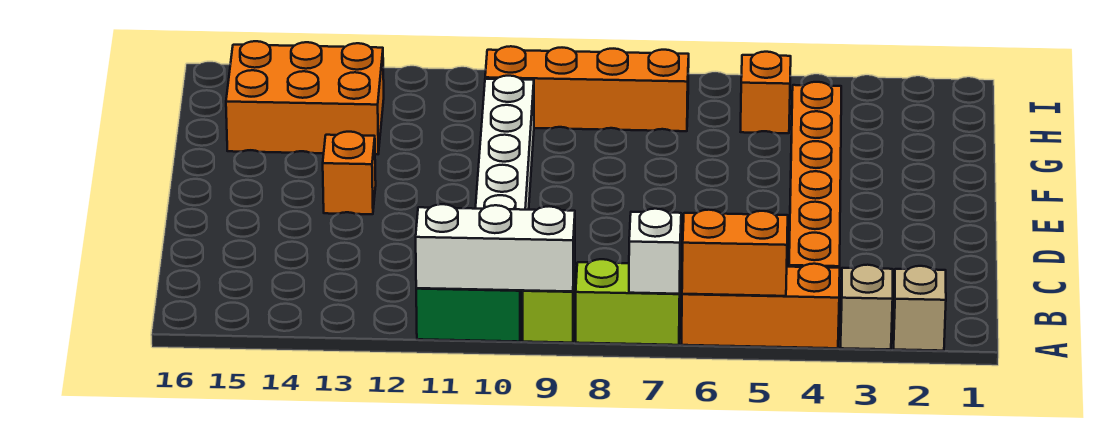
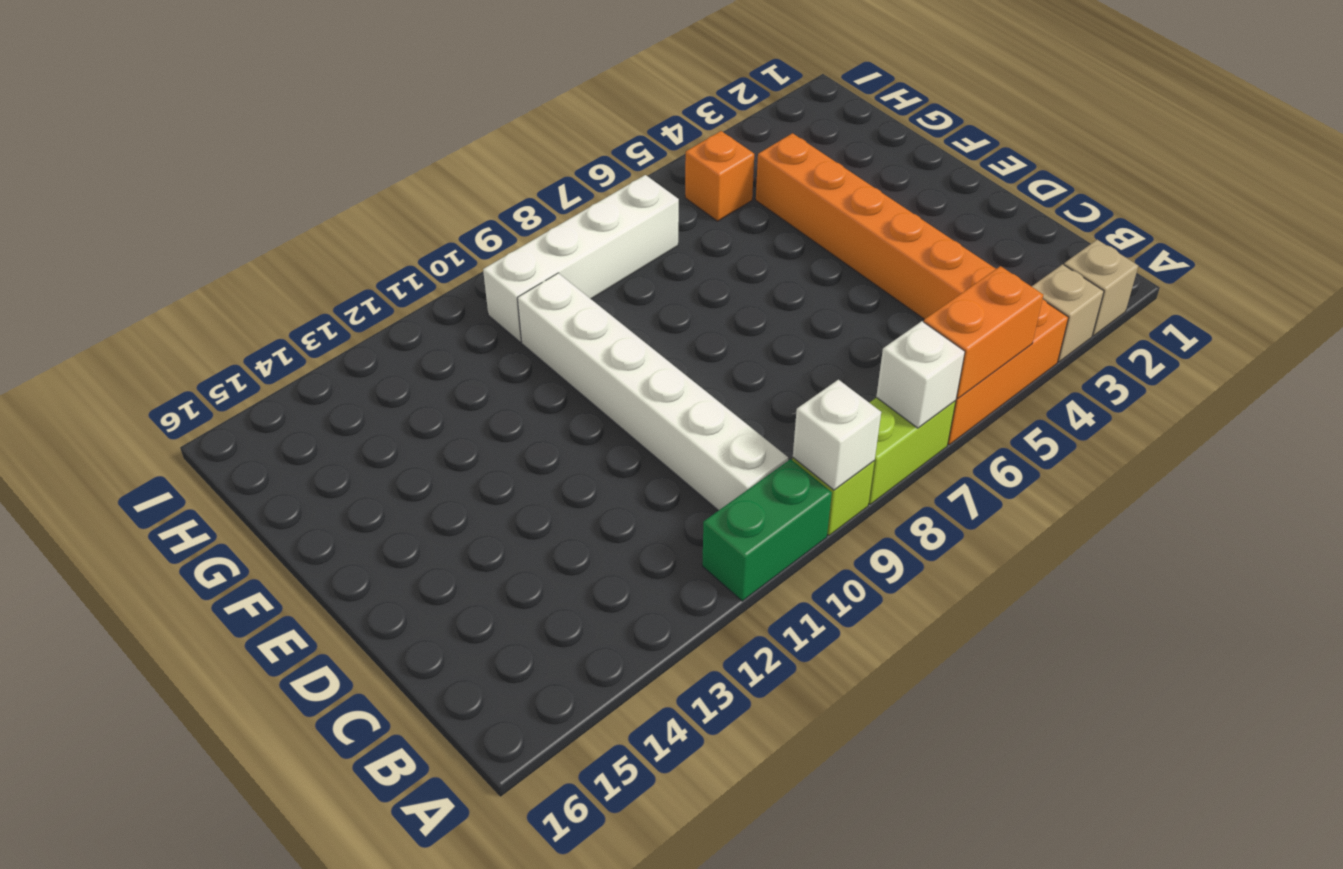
white brick A9:A11 level 2 -> white brick A9 level 2
orange brick E13 level 1 -> none
orange brick G13:H15 level 1 -> none
orange brick H7:H10 level 1 -> white brick H7:H10 level 1

